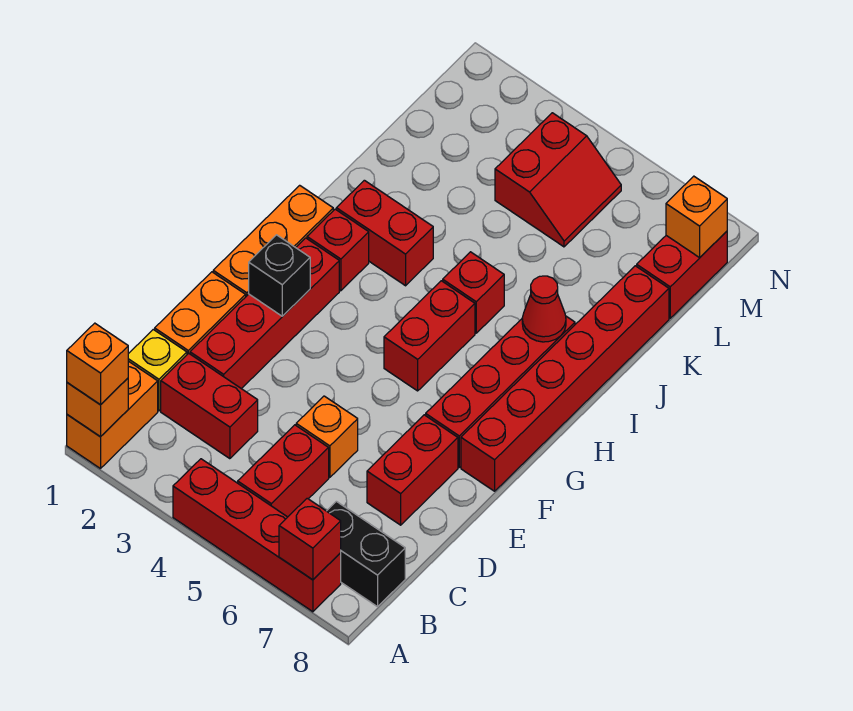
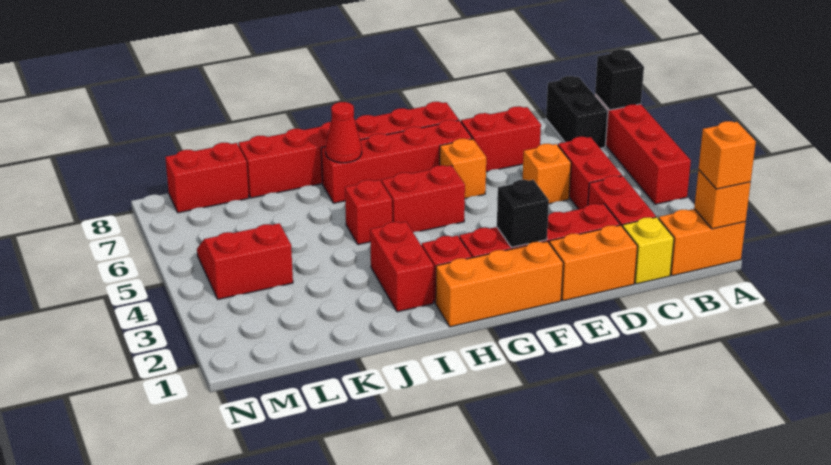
red brick A7 level 2 -> black brick A7 level 2
red brick B5:C5 level 1 -> red brick C4:C5 level 1
orange brick M8 level 2 -> orange brick F6 level 1

